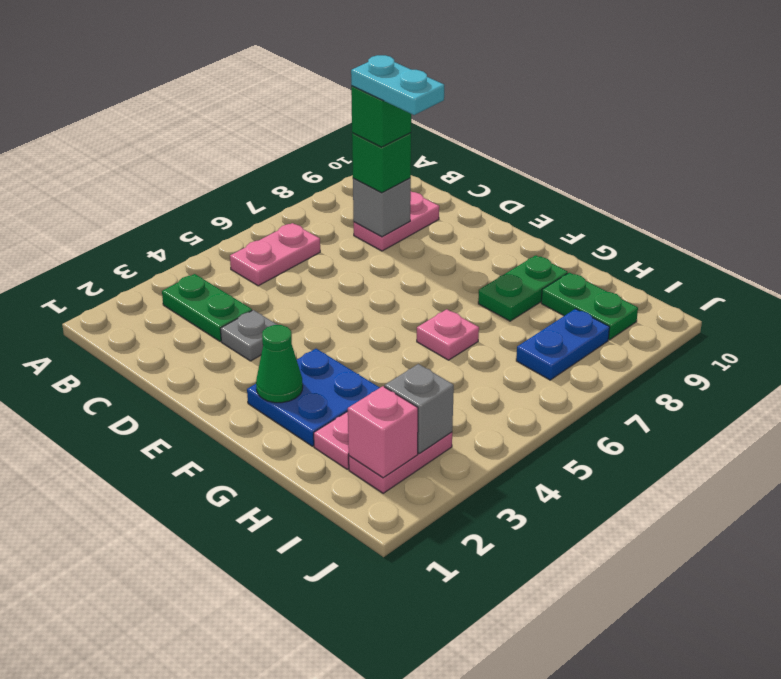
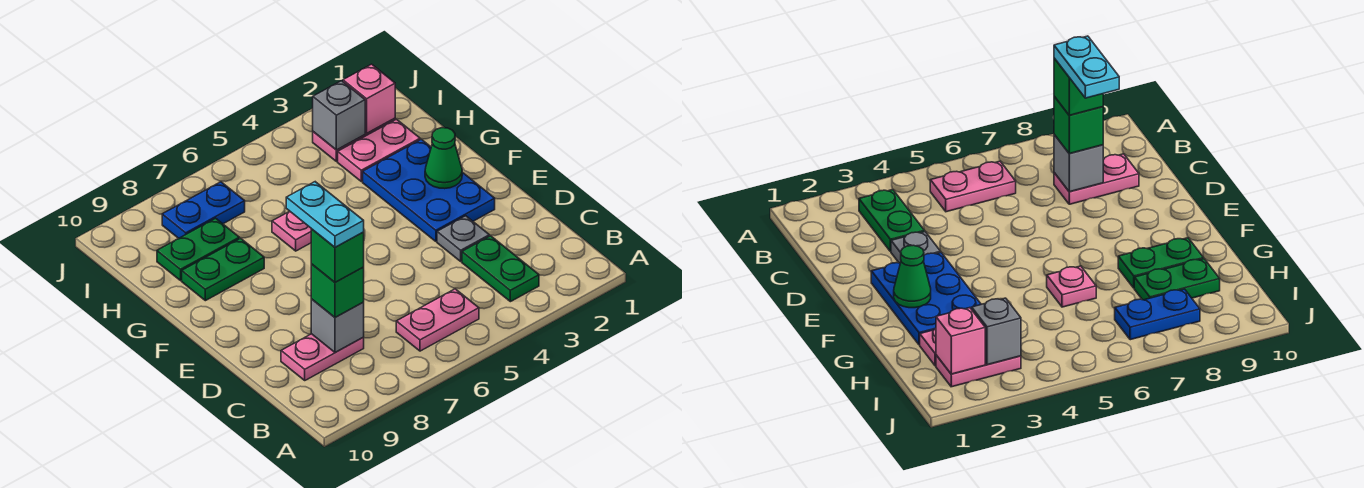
blue plate F2:G3 level 1 -> blue plate E2:G3 level 1
green plate H9:I9 level 1 -> green plate H8:H9 level 1

